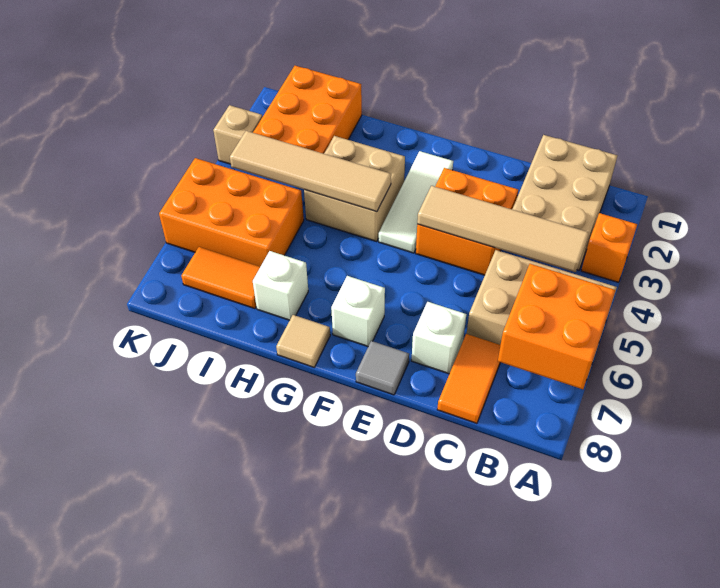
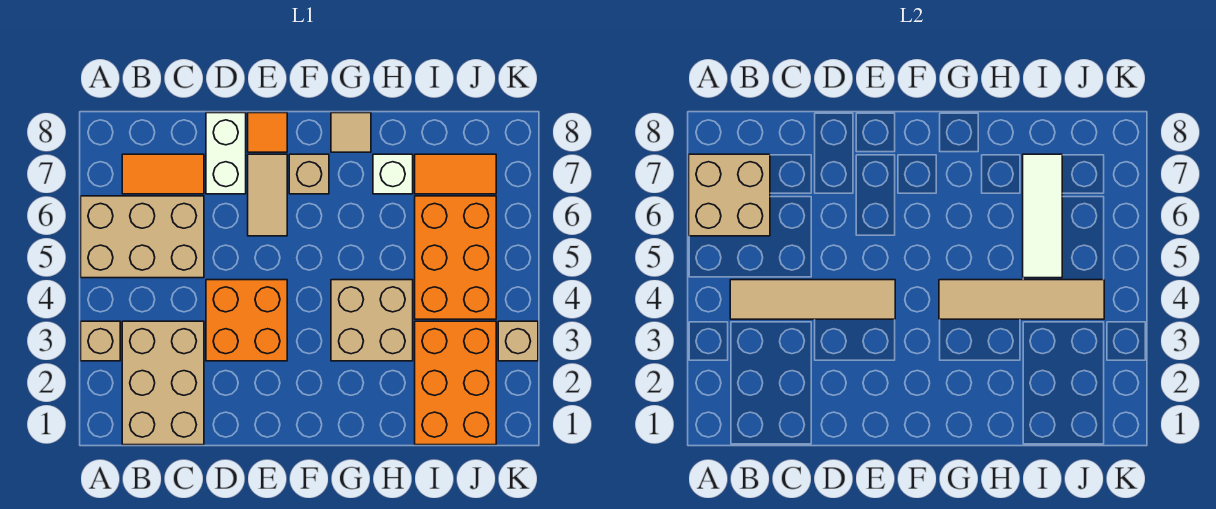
orange brick A3 level 1 -> tan brick A3 level 1
orange brick A6:B7 level 2 -> tan brick A6:B7 level 2
orange tile C7:C8 level 1 -> orange tile B7:C7 level 1
white brick D7 level 1 -> white brick D7:D8 level 1
none -> tan tile E6:E7 level 1
grey tile E8 level 1 -> orange tile E8 level 1
white tile F2:F4 level 1 -> white tile I5:I7 level 2
white brick F7 level 1 -> tan brick F7 level 1
orange brick I5:K6 level 1 -> orange brick I4:J6 level 1

